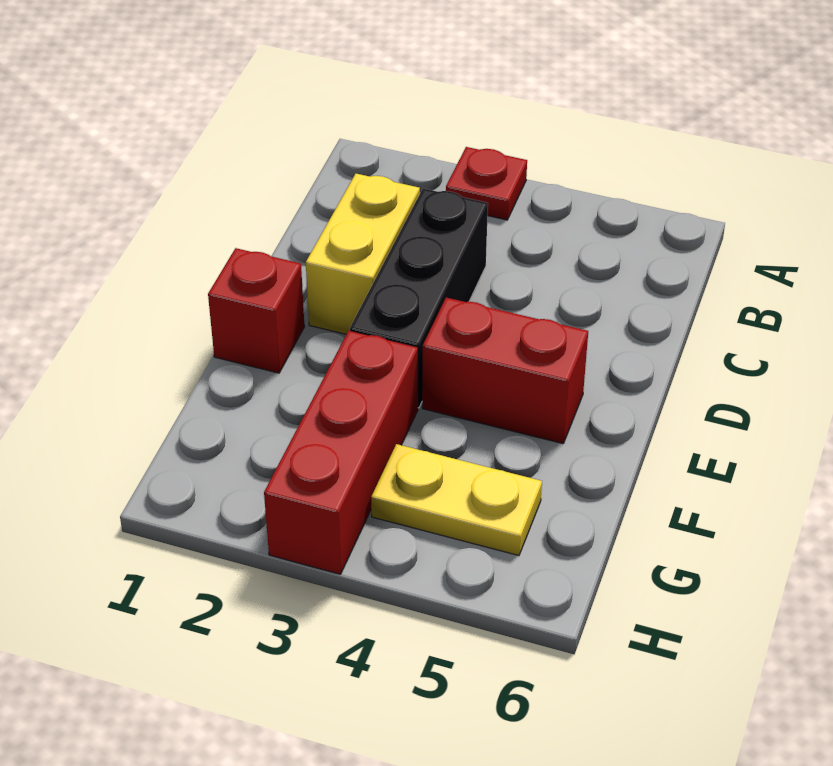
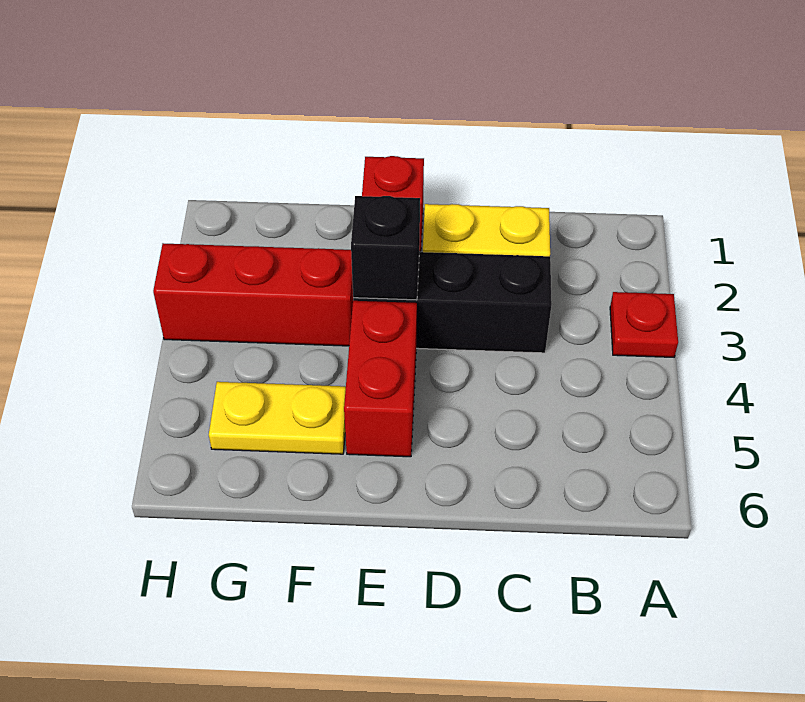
none -> black brick E3 level 2
yellow plate G4:G5 level 1 -> yellow plate F5:G5 level 1

